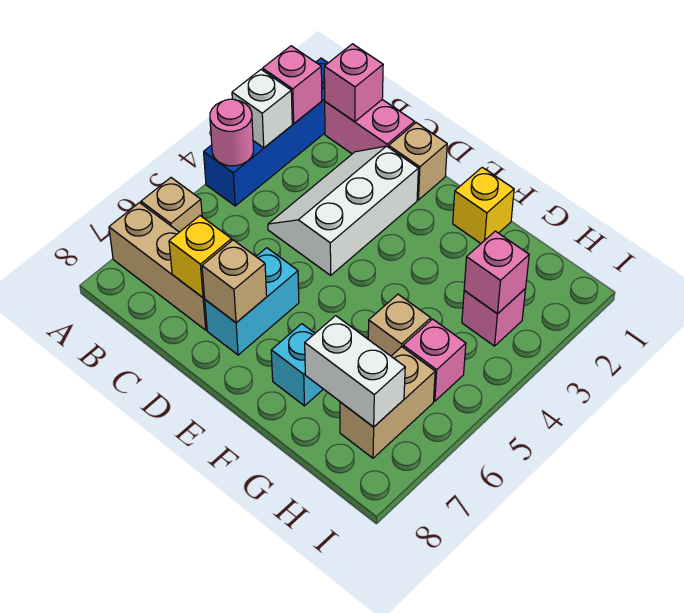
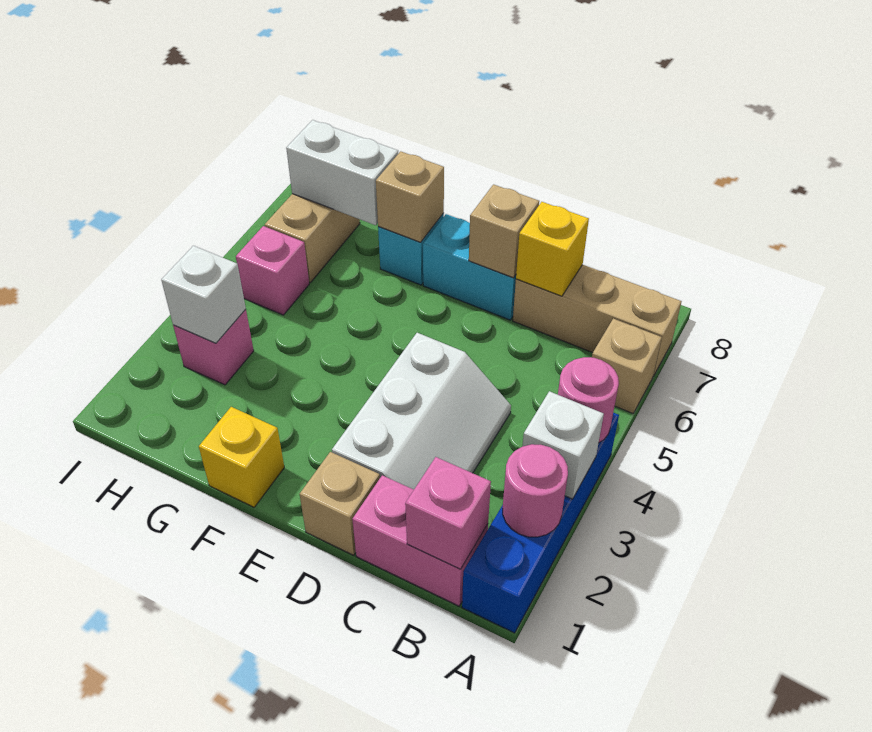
pink brick A2 level 2 -> pink round brick A2 level 2
cyan brick D6:D7 level 1 -> cyan brick D7:E7 level 1
tan brick G5 level 1 -> tan brick F7 level 2
pink brick H3 level 2 -> white brick H3 level 2

